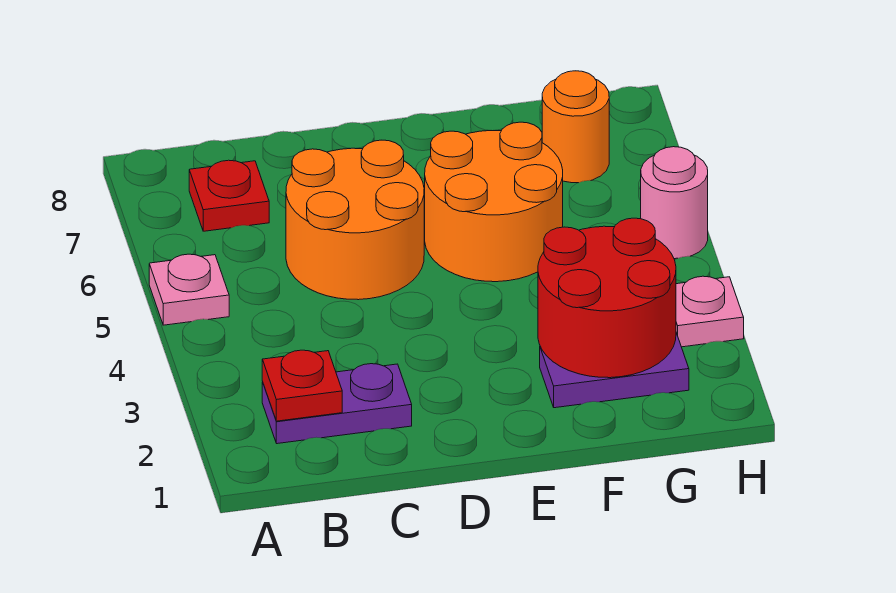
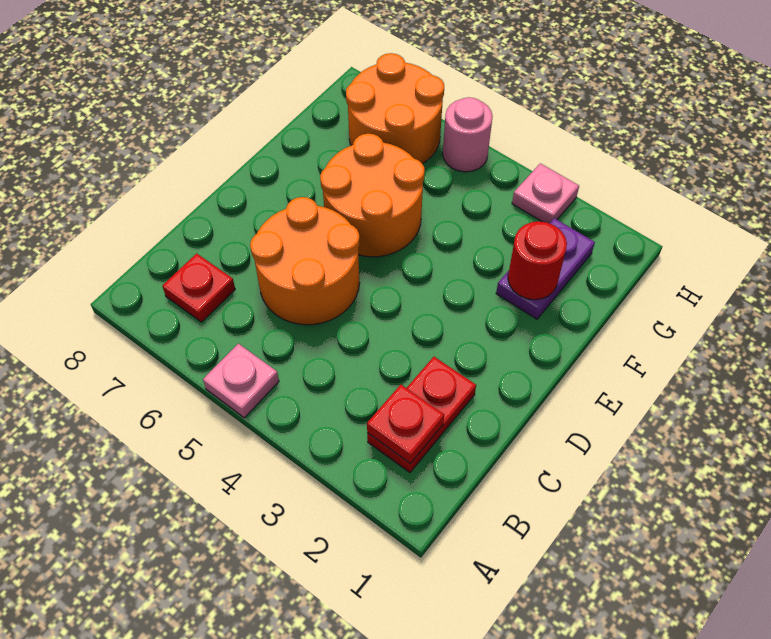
purple plate B2:C2 level 1 -> red plate B2:C2 level 1
red round brick F2:G3 level 2 -> red round brick F2 level 2
orange round brick G7 level 1 -> orange round brick G6:H7 level 1

